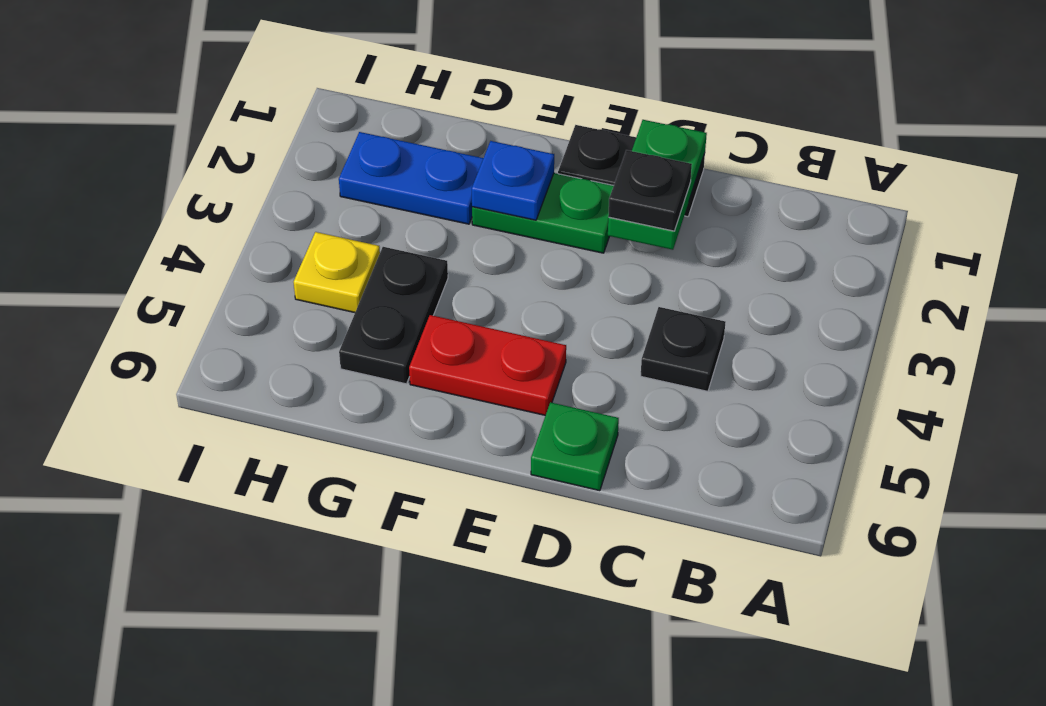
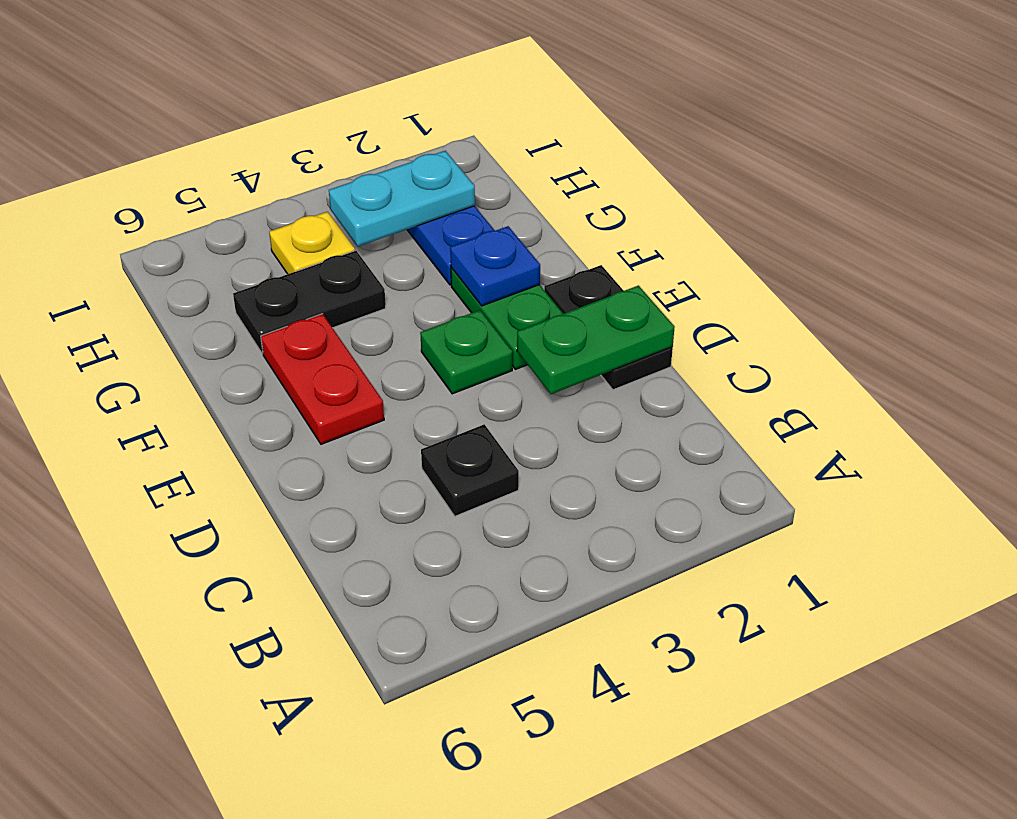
black plate D2 level 3 -> none
green plate D6 level 1 -> green plate E3 level 1
none -> cyan plate H2:H3 level 2

